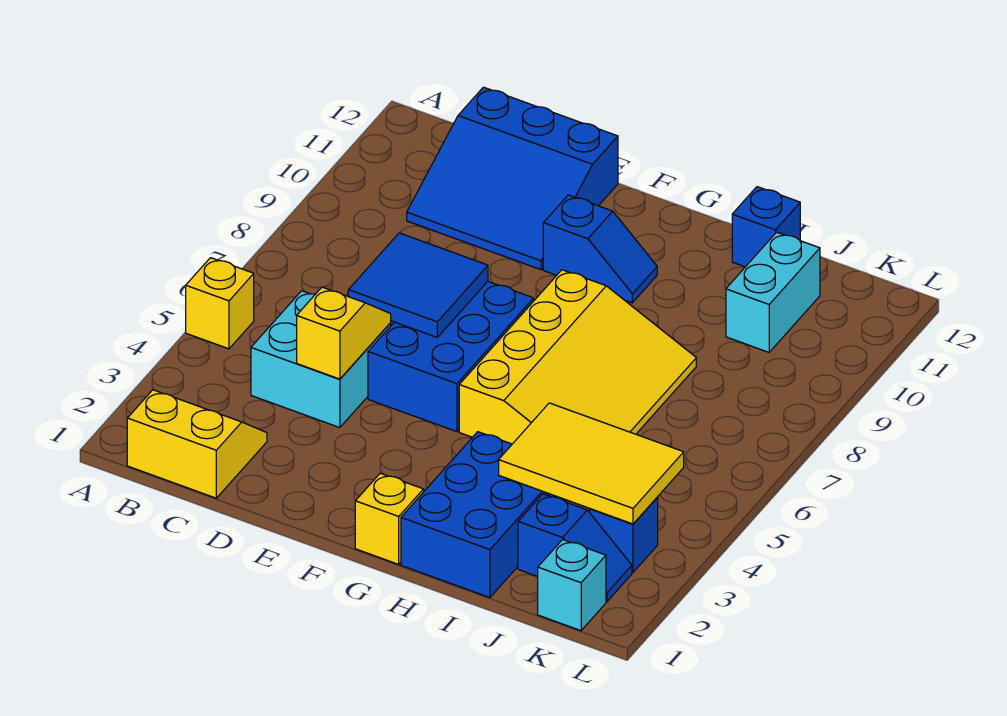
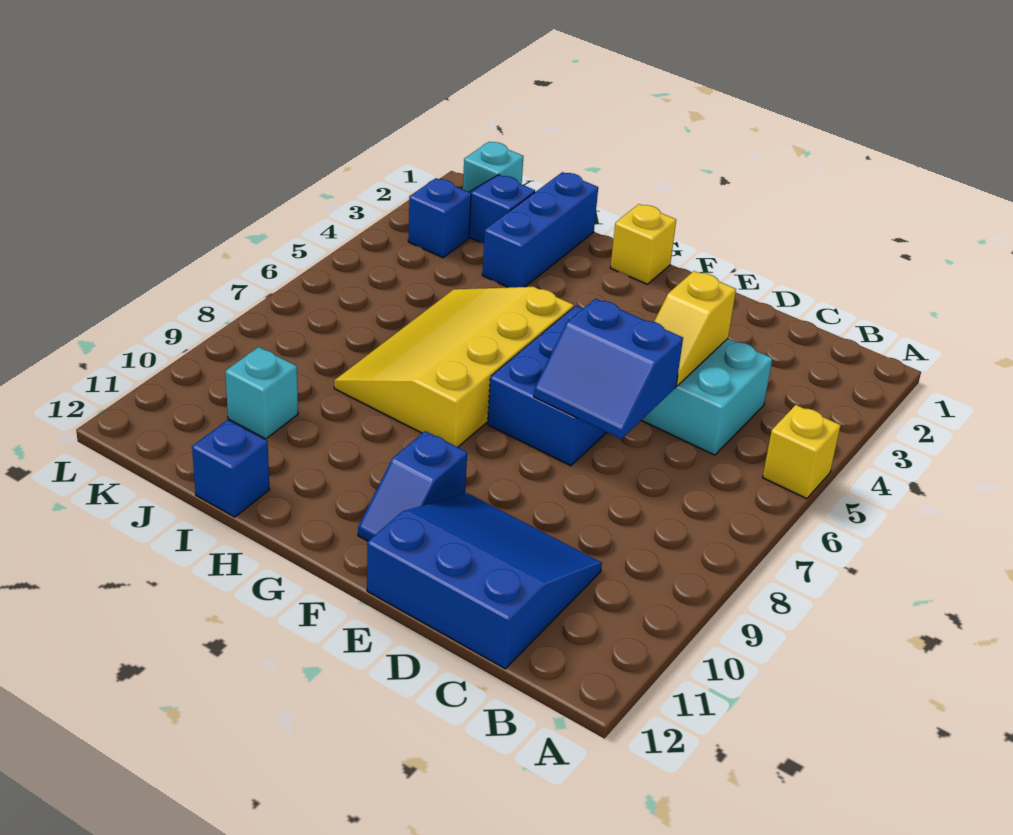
yellow slope B1:C2 level 1 top 1 -> none
blue tile D6:E7 level 2 -> blue slope D6:E7 level 2 top 6
blue slope F10:G10 level 1 top F -> blue slope F10:F11 level 1 top 10
blue brick H1:I3 level 1 -> blue brick I1:I3 level 1
yellow tile I3:K4 level 2 -> none
cyan brick J10:J11 level 1 -> cyan brick J10 level 1

